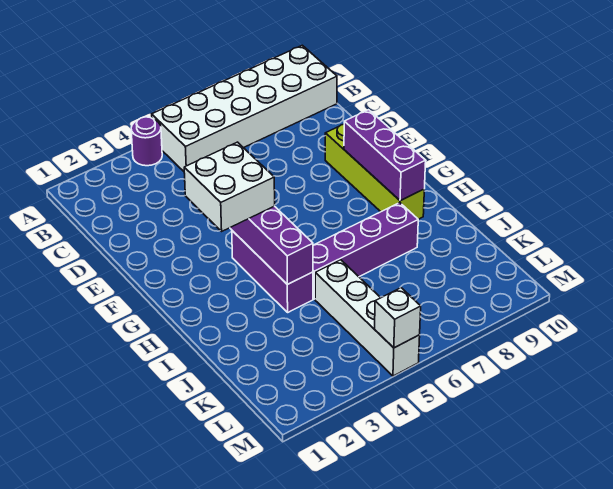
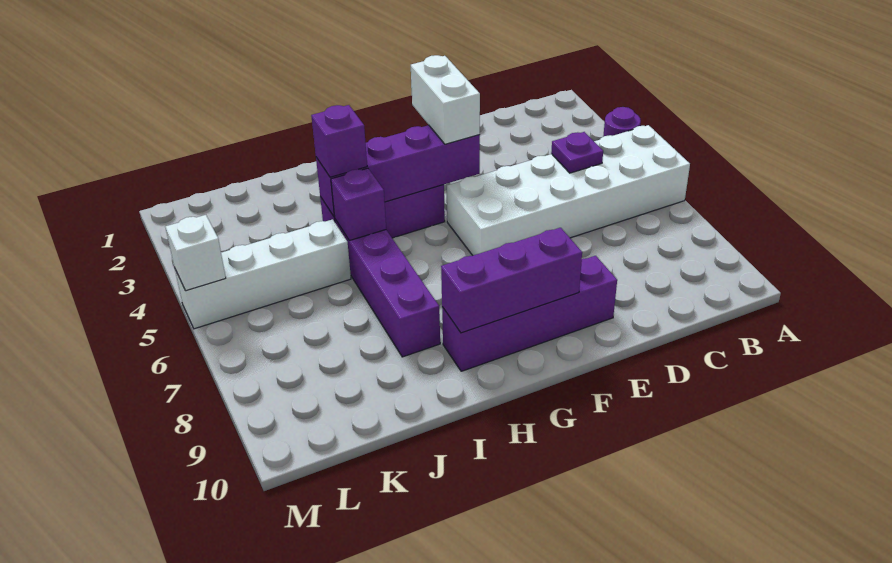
white brick A5:B10 level 1 -> white brick A5:F6 level 1
none -> purple plate C5 level 2
lime brick E9:H9 level 1 -> purple brick E9:H9 level 1
white brick F3:G4 level 3 -> white brick F3:F4 level 3
none -> purple brick I4 level 3
none -> purple brick I5 level 2

